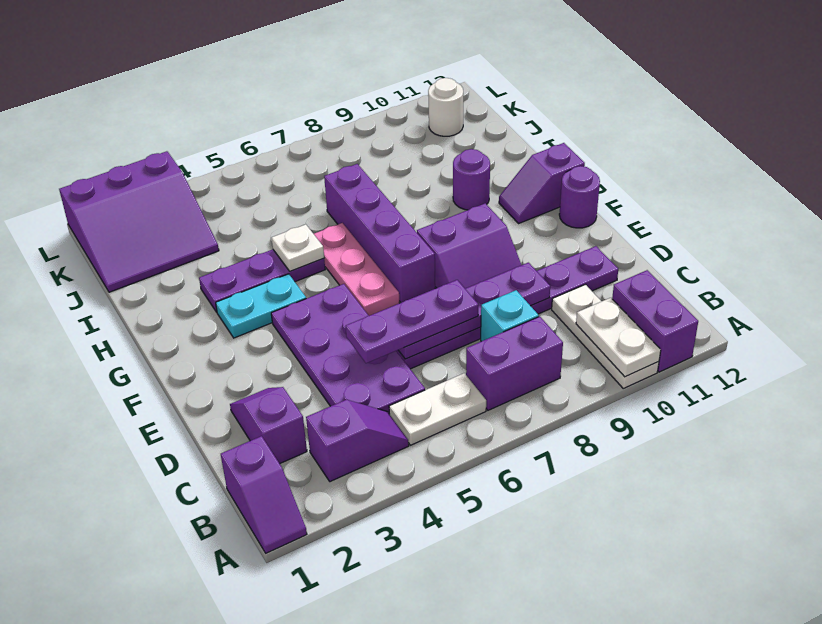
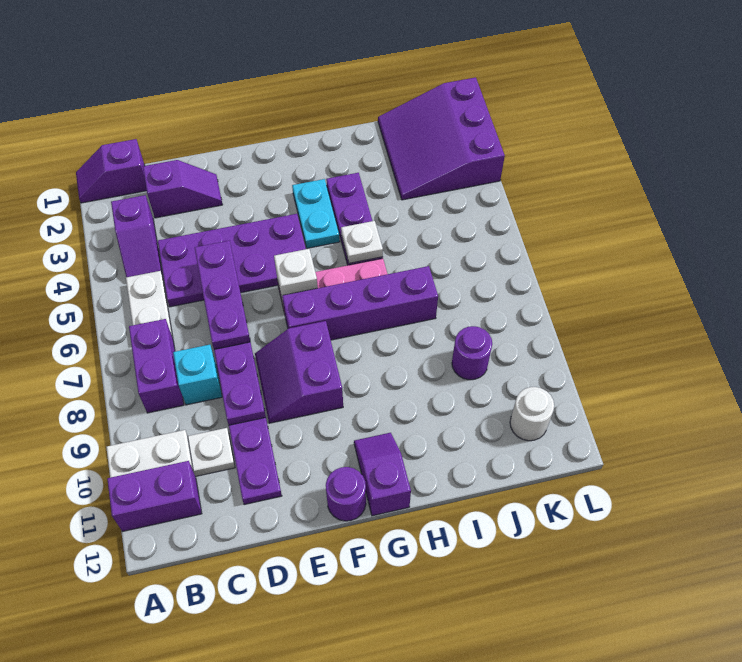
none -> white brick F6 level 2
purple round brick H10 level 1 -> purple round brick J9 level 1

